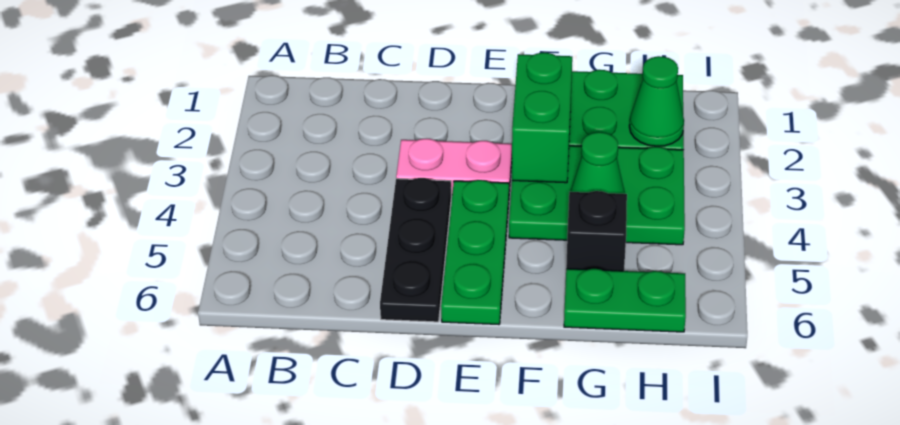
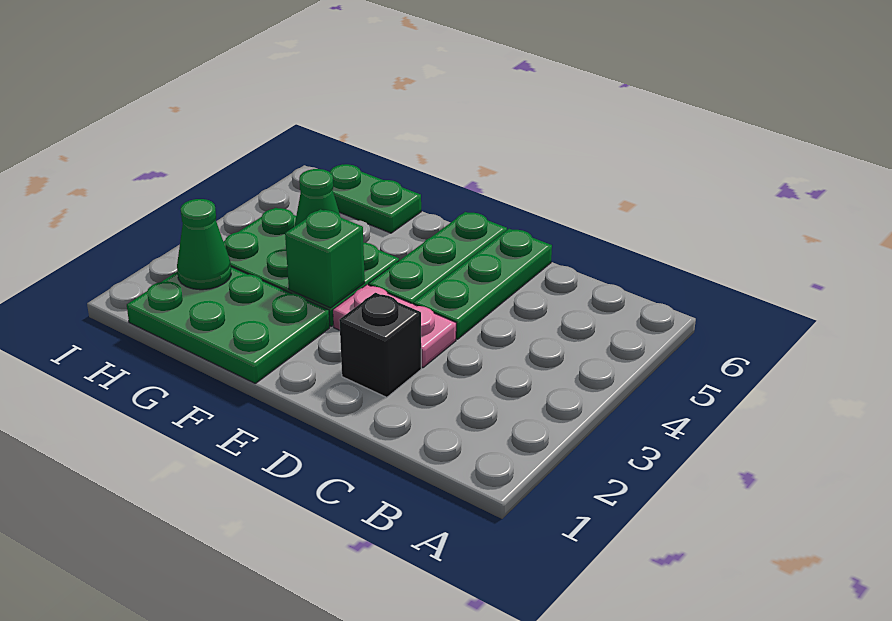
black plate D4:D6 level 1 -> green plate D4:D6 level 1
green brick F2:F3 level 2 -> green brick F3 level 2
black brick G5 level 1 -> black brick D2 level 1

